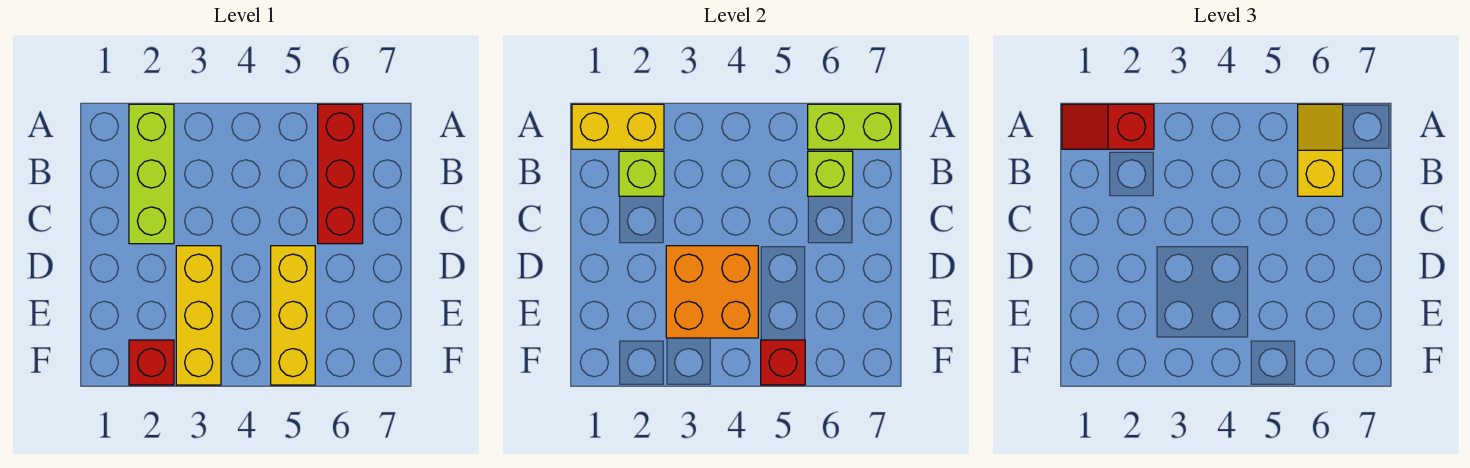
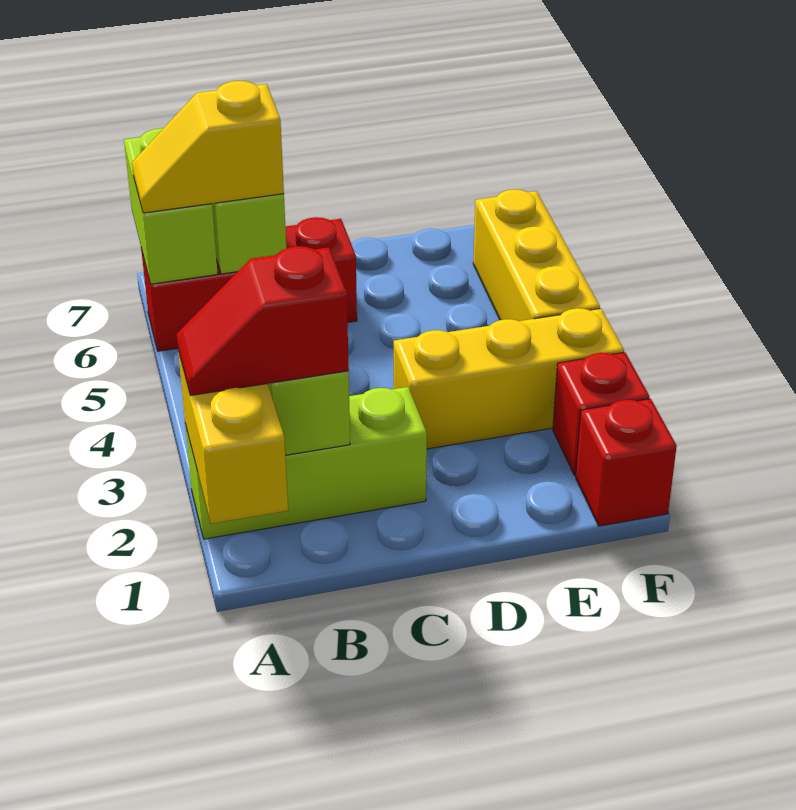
red slope A1:A2 level 3 top 2 -> red slope A2:B2 level 3 top B
orange brick D3:E4 level 2 -> none
yellow brick D5:F5 level 1 -> yellow brick F4:F6 level 1
red brick F5 level 2 -> red brick F1 level 1

